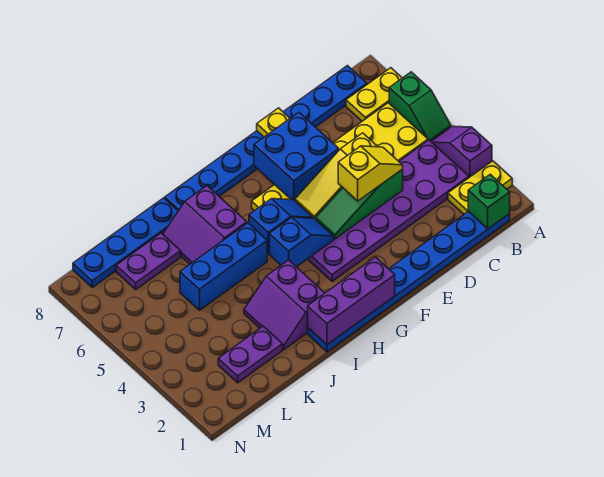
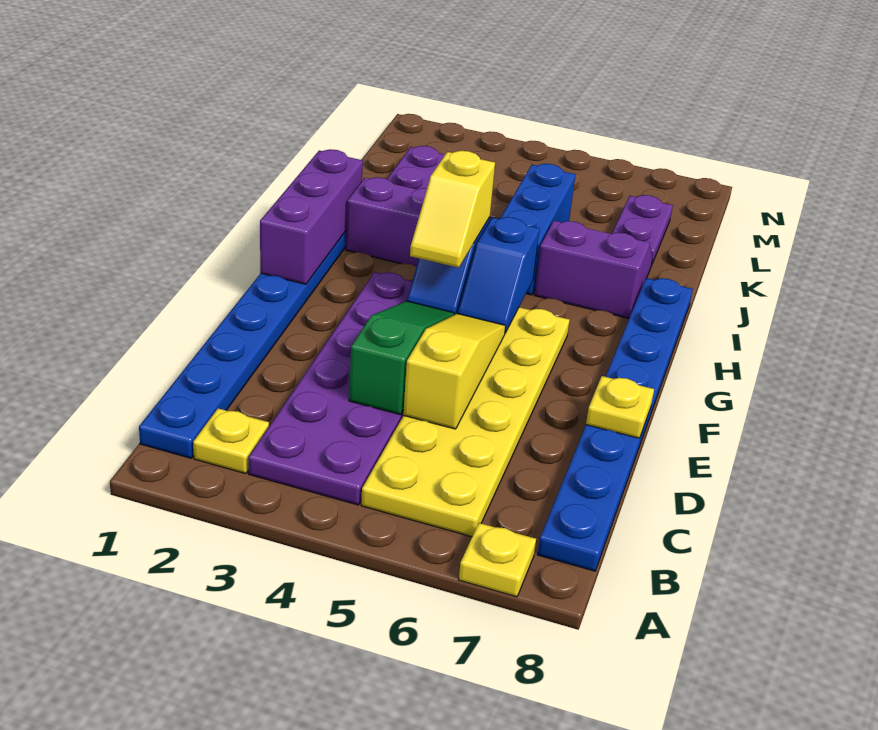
yellow plate A2:B2 level 1 -> yellow plate B2 level 1
purple slope A3:A4 level 1 top 3 -> none
green slope A5:A6 level 1 top 6 -> none
yellow plate A7:B7 level 1 -> yellow plate A7 level 1
green brick B1 level 2 -> none
yellow slope D4:E4 level 3 top E -> yellow slope G4:H4 level 3 top H
blue brick E6:F7 level 2 -> none
blue plate J8:M8 level 1 -> none

